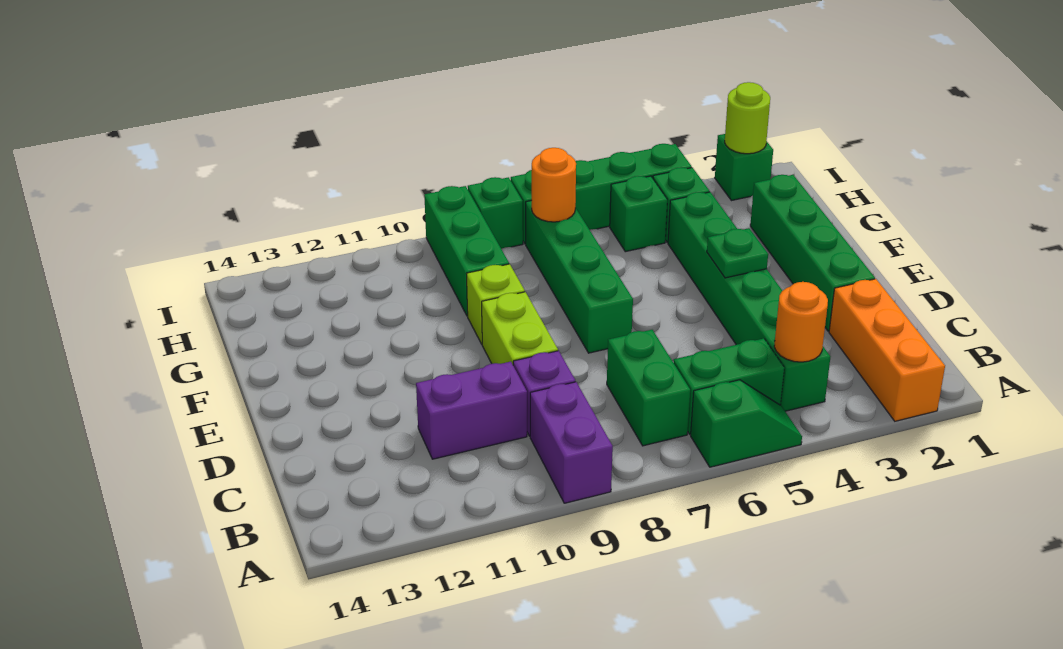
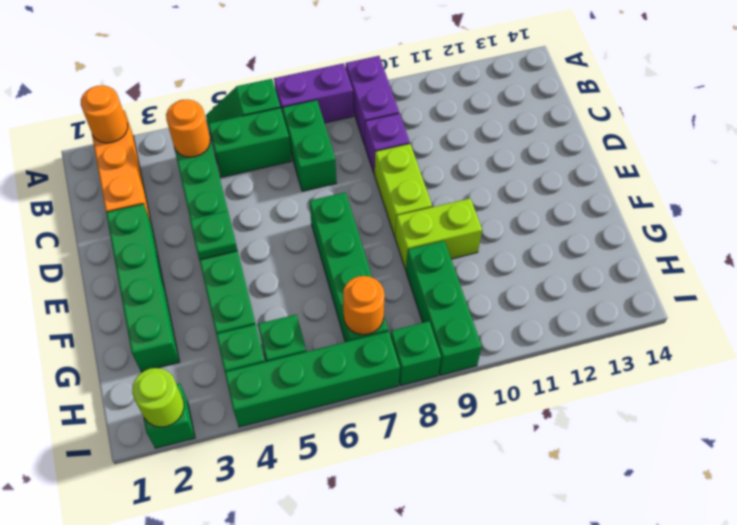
none -> orange round brick A2 level 2
purple brick C10:C11 level 1 -> purple brick A7:A8 level 1
lime brick F9 level 1 -> lime brick F9:F10 level 1

